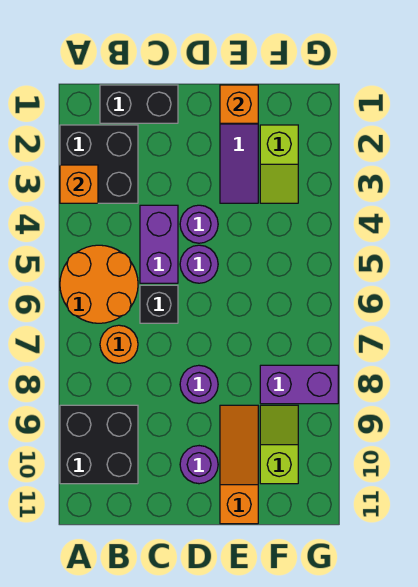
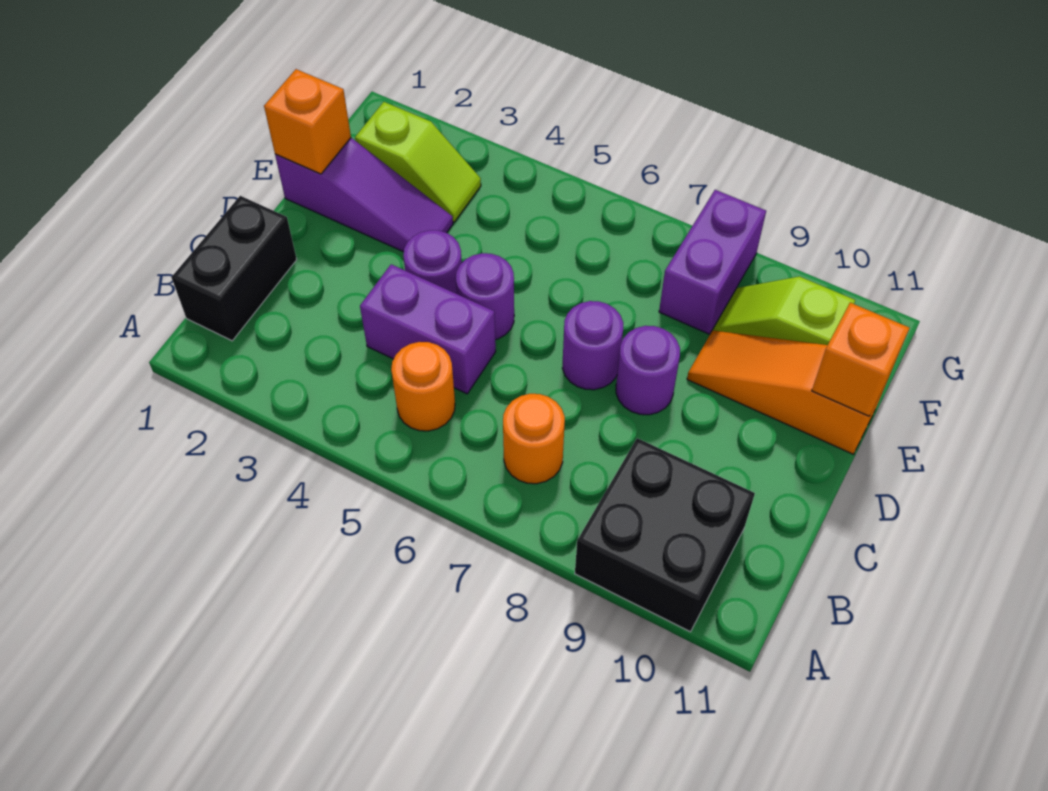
black brick A2:B3 level 1 -> none
orange brick A3 level 2 -> orange brick E11 level 2
orange round brick A5:B6 level 1 -> orange round brick B5 level 1
black brick C6 level 1 -> none
purple round brick D10 level 1 -> purple round brick D7 level 1

